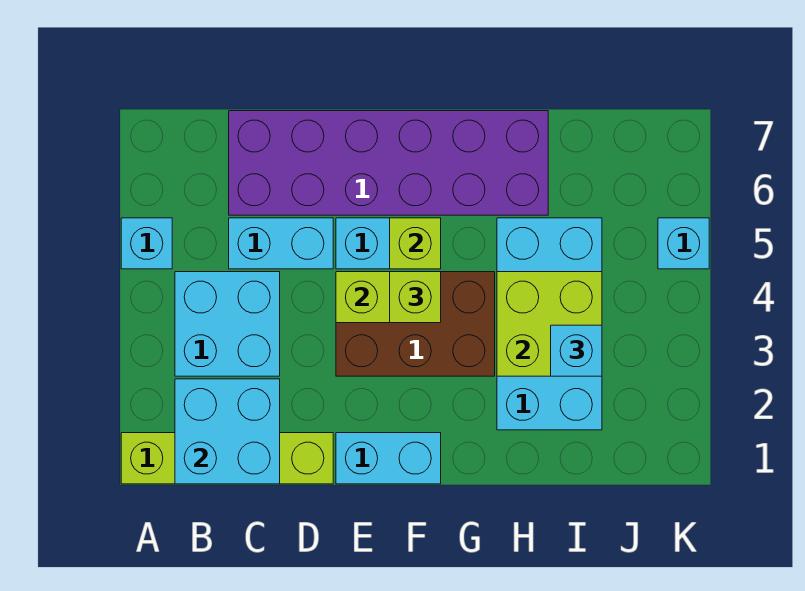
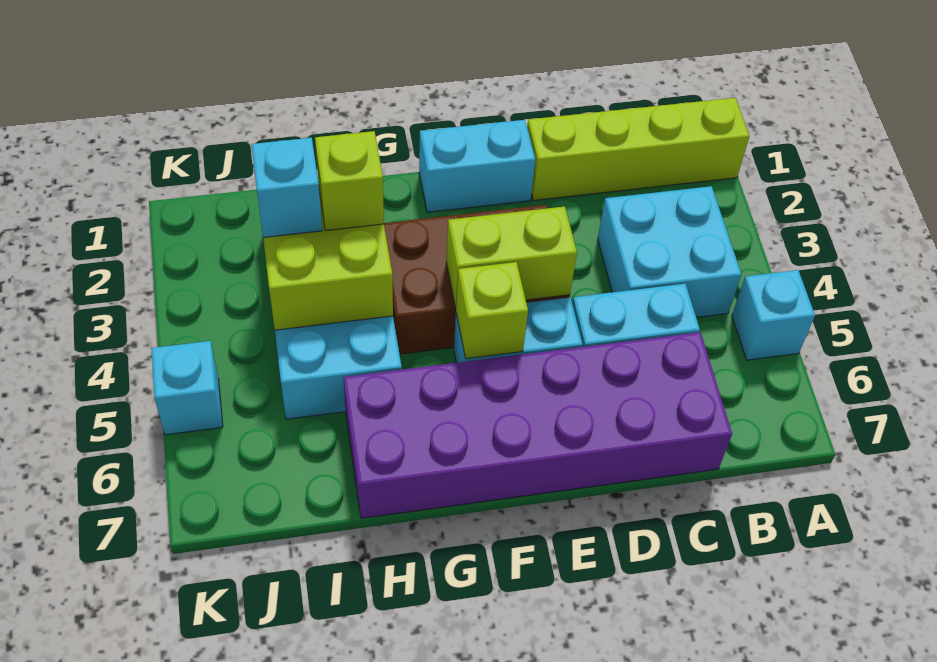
cyan brick B1:C2 level 2 -> none
lime brick F4 level 3 -> lime brick H3 level 3

